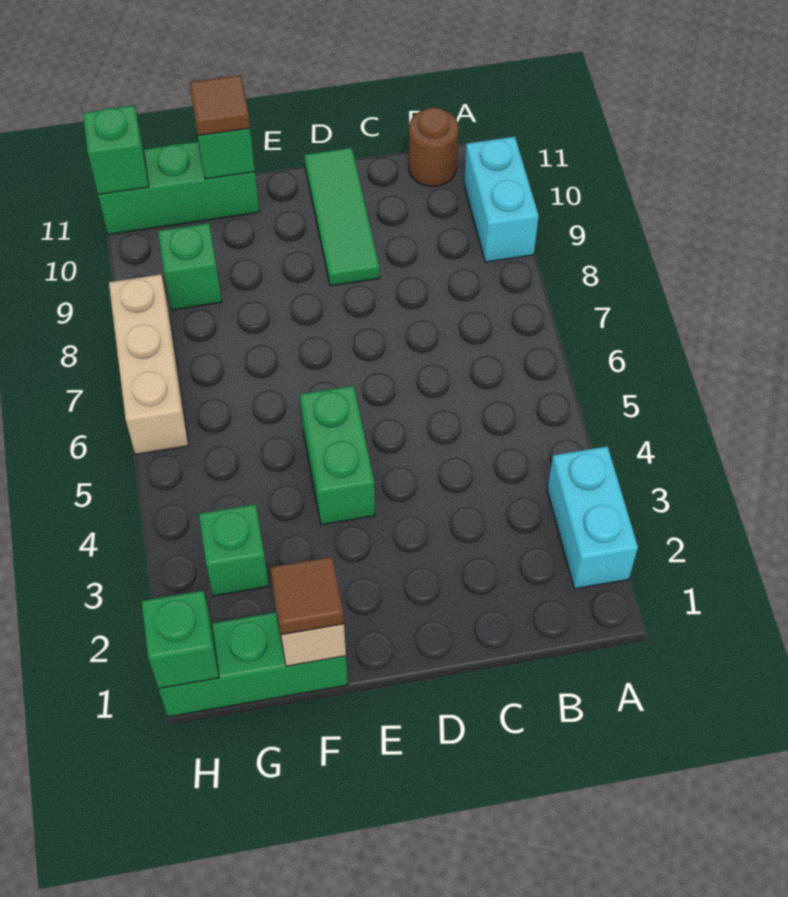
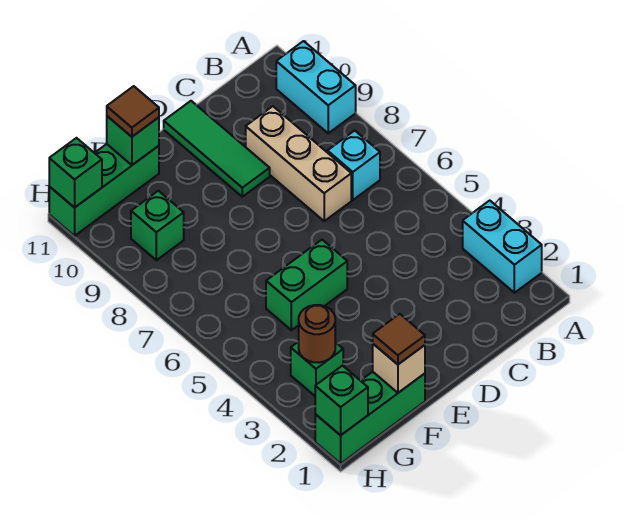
none -> cyan brick B7 level 1
brown round brick B11 level 1 -> brown round brick G3 level 2
green brick E4:E5 level 1 -> green brick E5:F5 level 1
tan brick H6:H8 level 1 -> tan brick C7:C9 level 1

